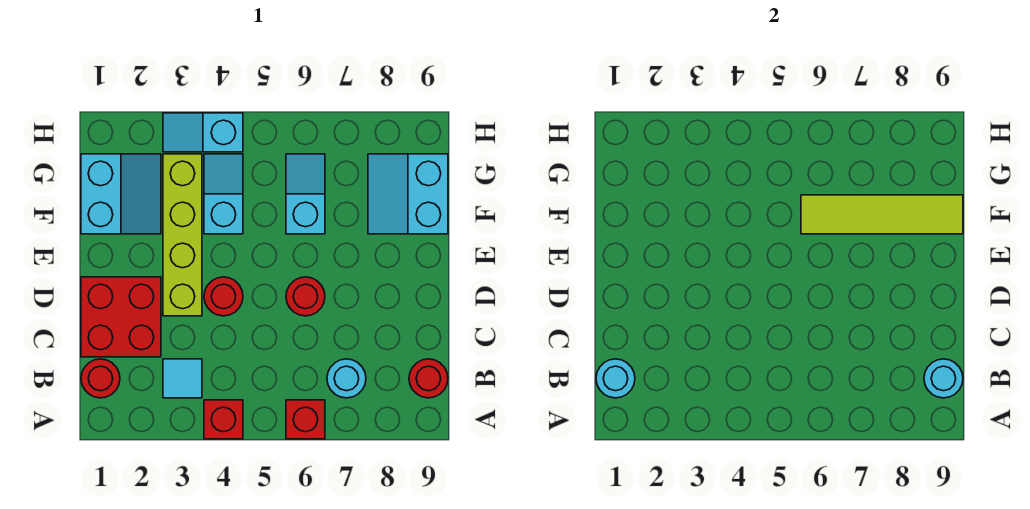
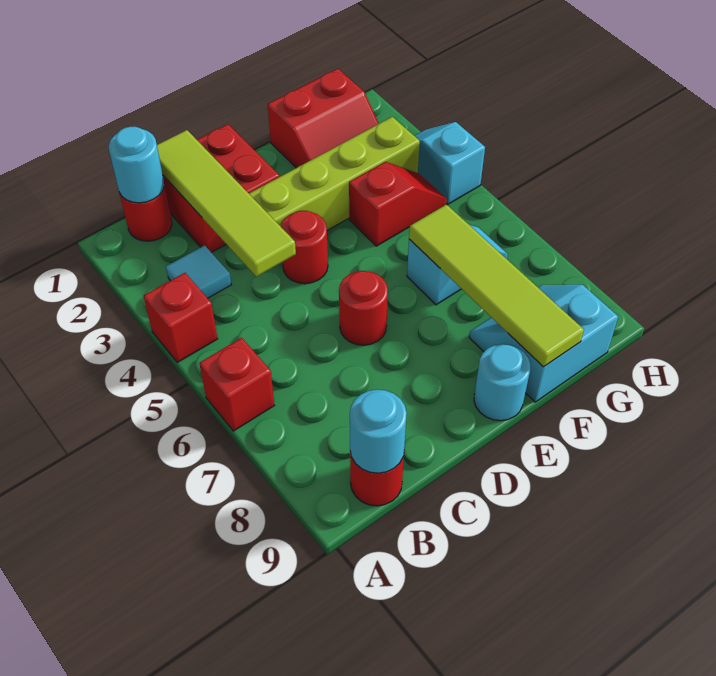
cyan round brick B7 level 1 -> cyan round brick E9 level 1
none -> lime tile C1:C4 level 2
cyan slope F1:G2 level 1 top 1 -> red slope F1:G2 level 1 top 1
cyan slope F4:G4 level 1 top F -> red slope F4:G4 level 1 top F

